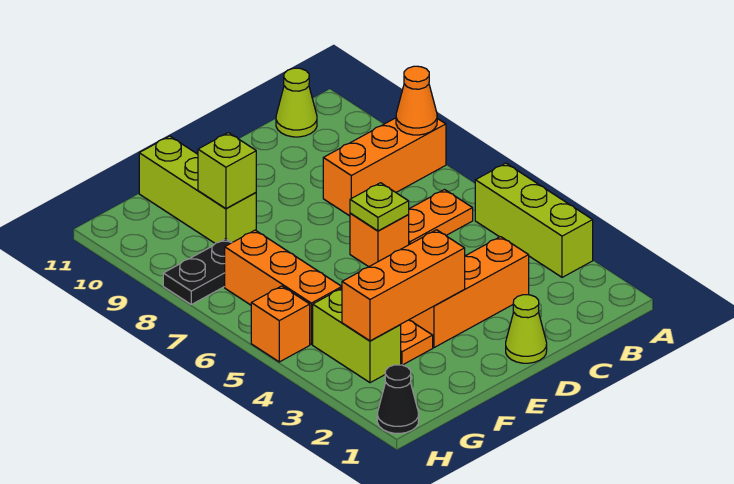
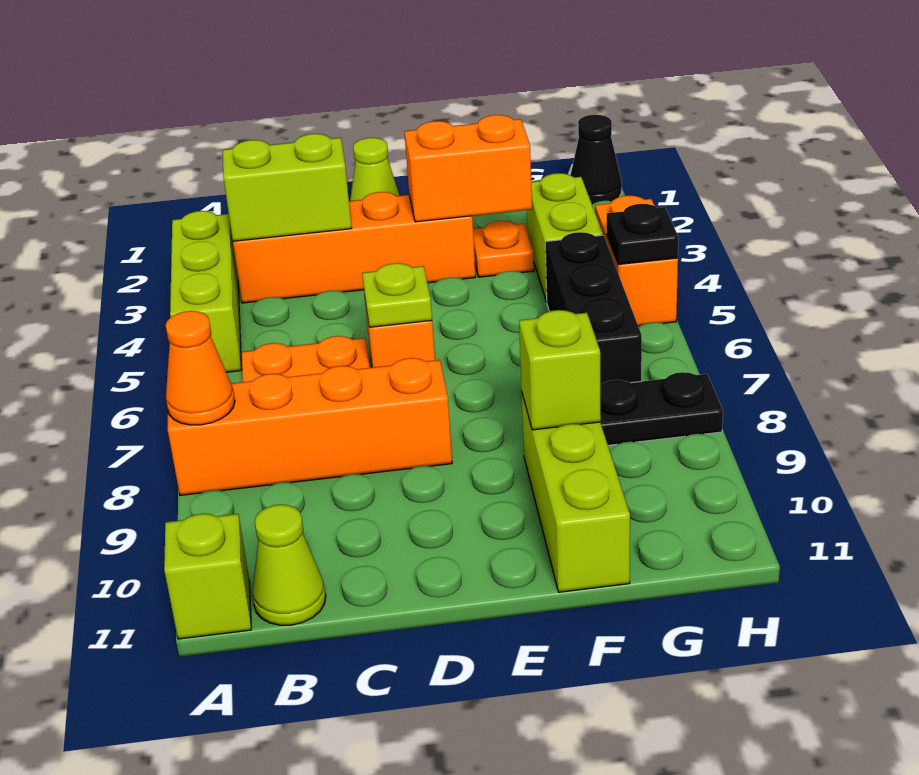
orange brick A8:C8 level 1 -> orange brick A8:D8 level 1
none -> lime brick A11 level 1
none -> lime brick B3:C3 level 2
orange brick C3:E3 level 1 -> orange brick B3:E3 level 1
orange brick E3:G3 level 2 -> orange brick E3:F3 level 2
orange brick G5:G7 level 1 -> black brick G5:G7 level 1
orange brick H5 level 1 -> orange brick H4:H5 level 1
none -> black plate H5 level 2

